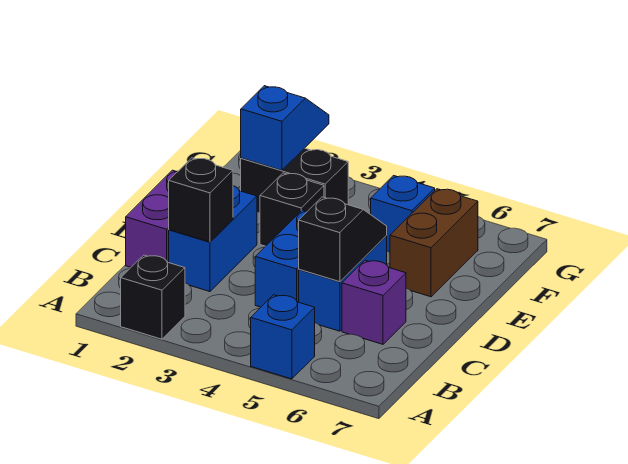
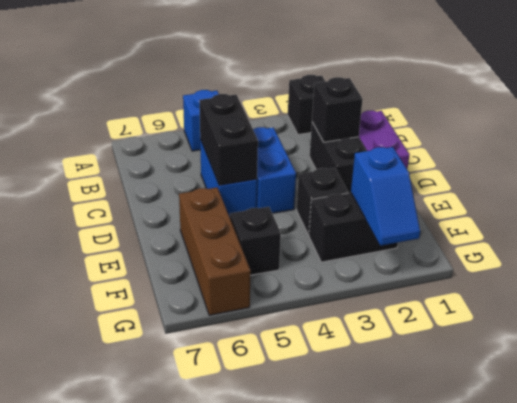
blue brick C2:D2 level 1 -> black brick C2:D2 level 1
black slope C5:D5 level 2 top C -> black brick C5:D5 level 2
purple brick C6 level 1 -> none
brown brick E6:F6 level 1 -> brown brick E6:G6 level 1
blue brick F5 level 1 -> black brick F5 level 1

